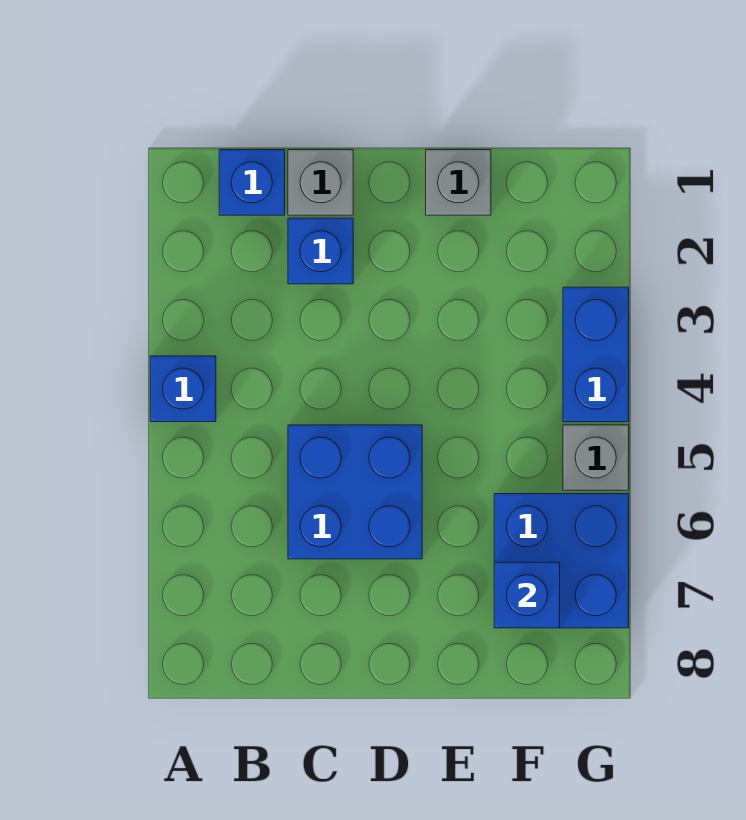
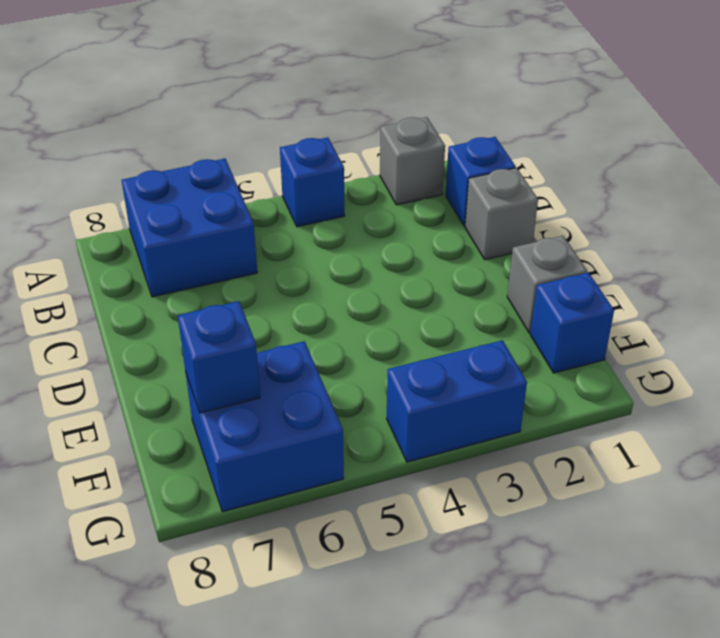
blue brick C2 level 1 -> blue brick F1 level 1
blue brick C5:D6 level 1 -> blue brick A6:B7 level 1
grey brick G5 level 1 -> grey brick A2 level 1

